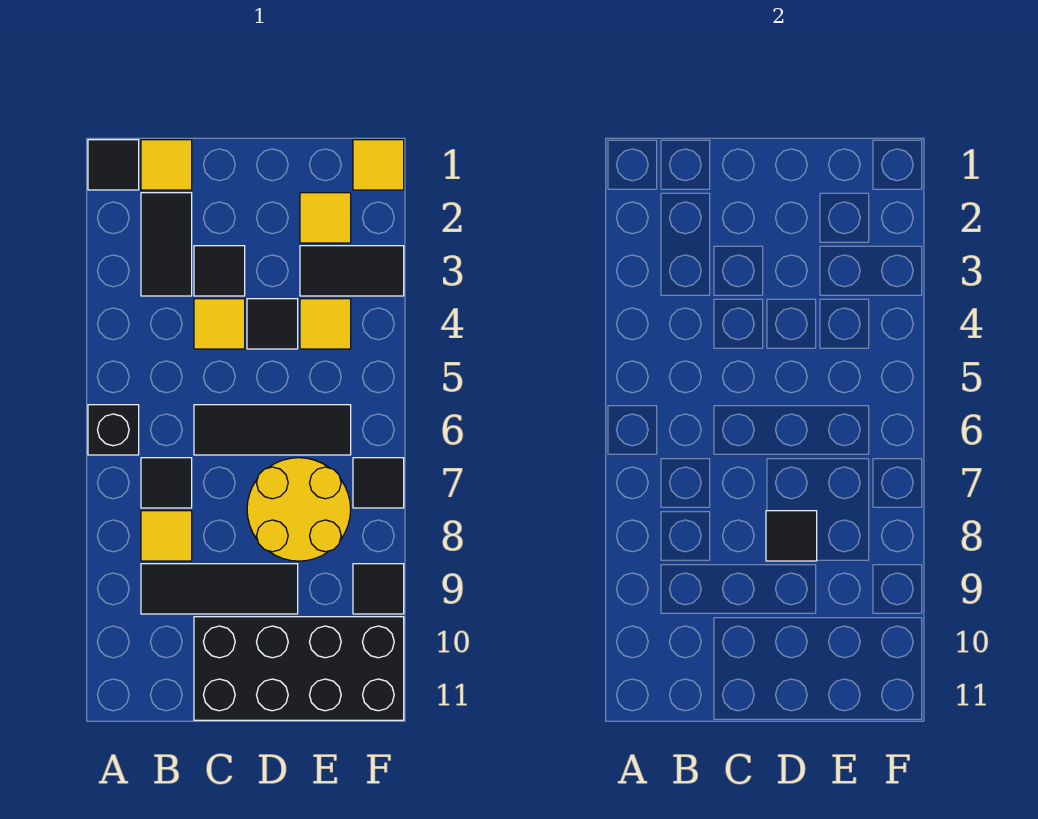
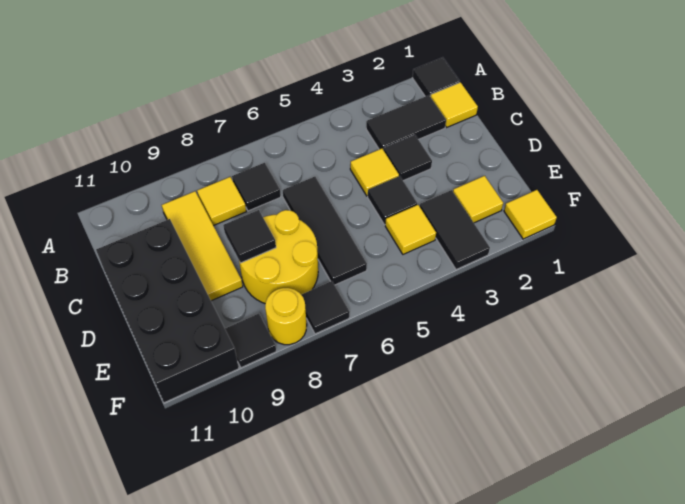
black brick A6 level 1 -> none
black tile B9:D9 level 1 -> yellow tile B9:D9 level 1
none -> yellow round brick F8 level 1

